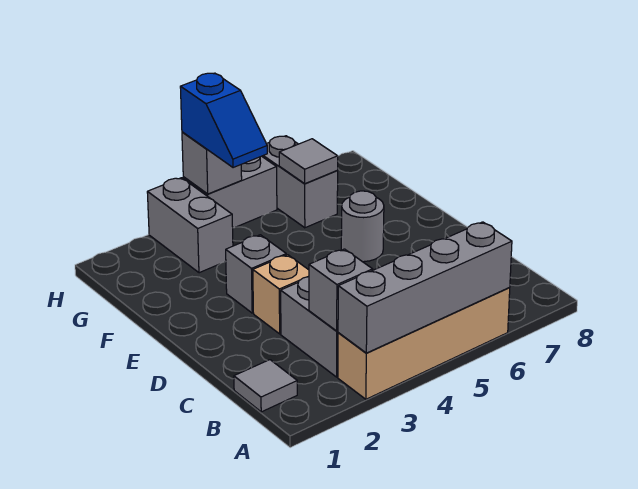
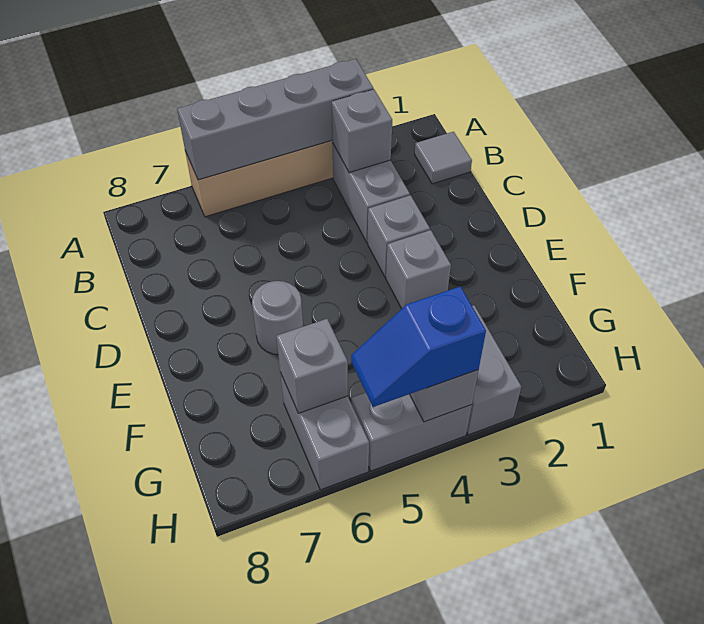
tan brick D3 level 1 -> grey brick D3 level 1
blue slope G4:H4 level 3 top H -> blue slope H4:H5 level 3 top 4
grey tile G6 level 2 -> grey brick G6 level 2

